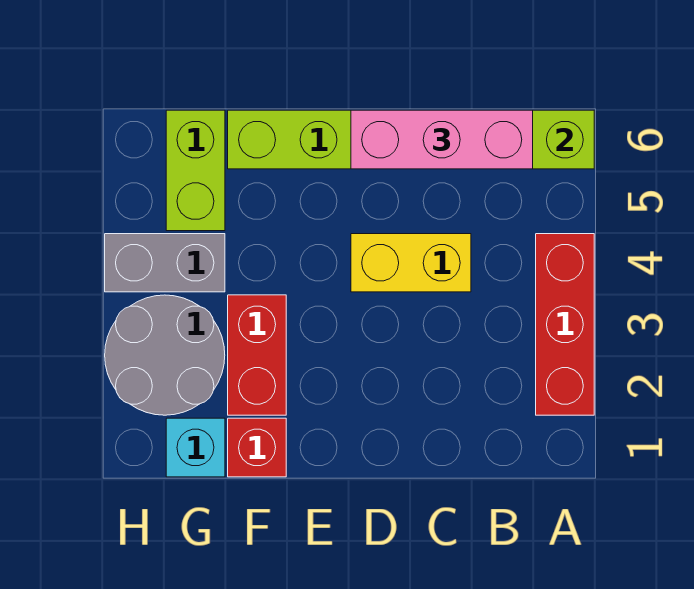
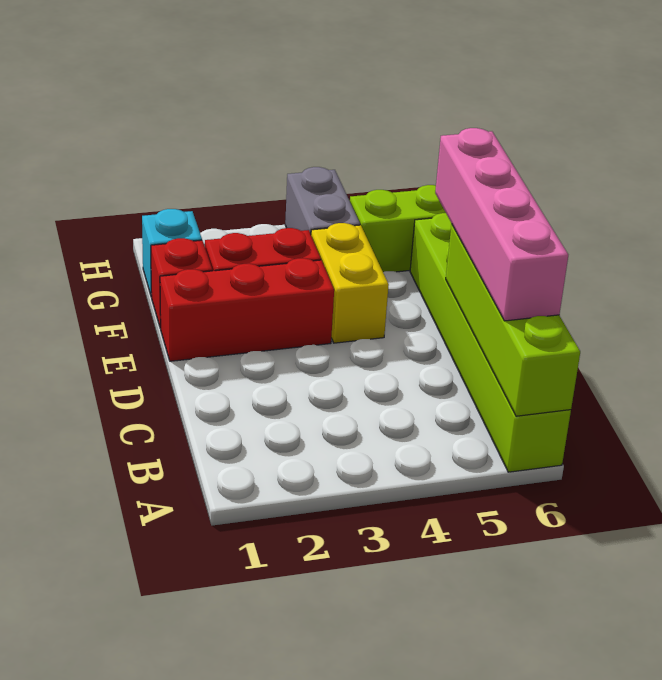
red brick A2:A4 level 1 -> red brick E1:E3 level 1
pink brick B6:D6 level 3 -> pink brick B6:E6 level 3
yellow brick C4:D4 level 1 -> yellow brick E4:F4 level 1
grey round brick G2:H3 level 1 -> none

